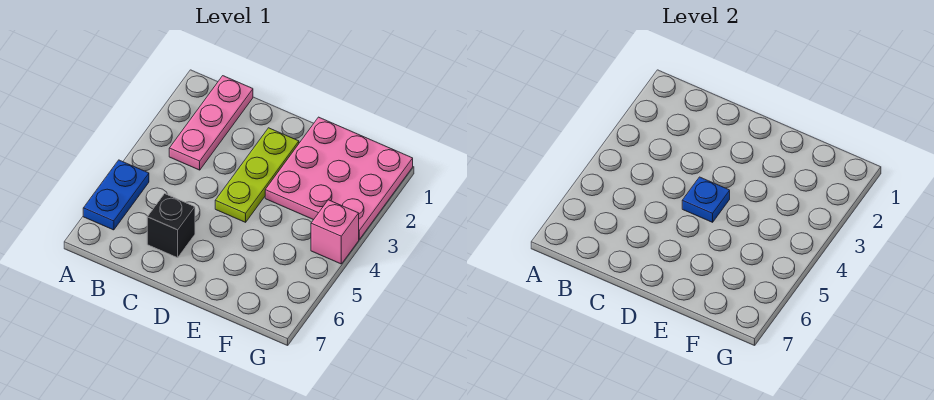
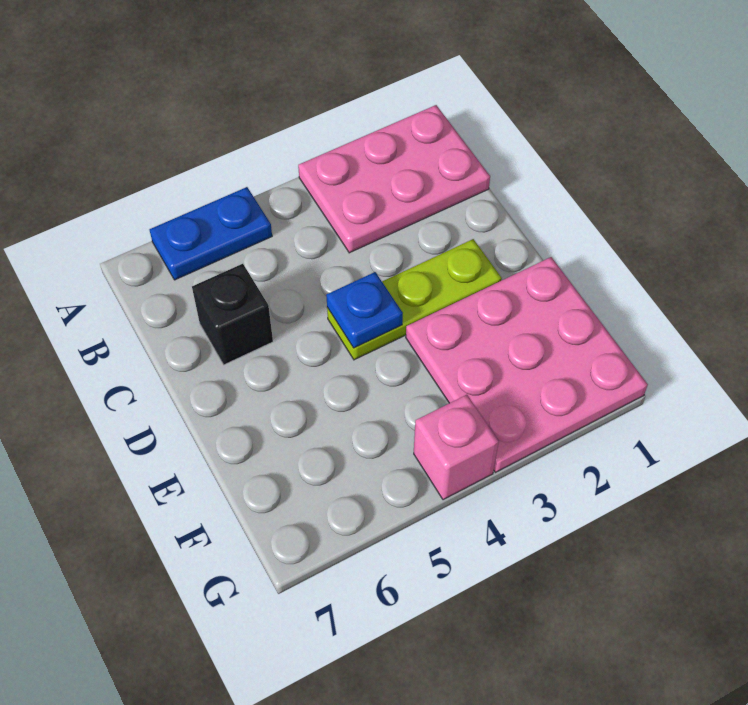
pink plate B1:B3 level 1 -> pink plate A1:B3 level 1

